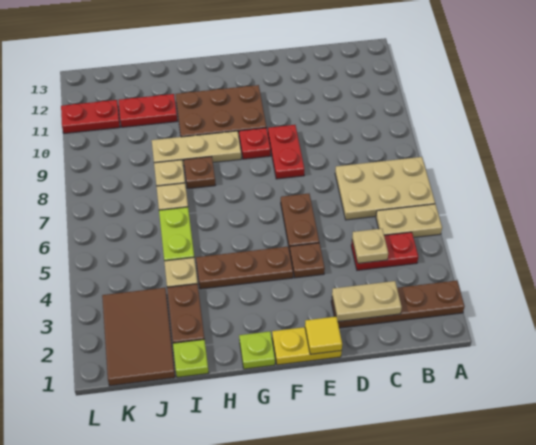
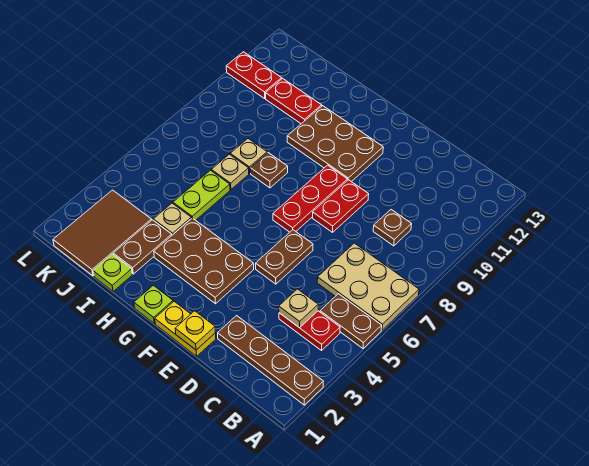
tan plate A5:B5 level 1 -> brown plate A5:B5 level 1
tan plate C2:D2 level 2 -> none
yellow tile E1 level 2 -> yellow plate E1 level 2
brown plate E4 level 1 -> brown plate C9 level 1
brown plate F4:H4 level 1 -> brown plate F3:H4 level 1
red plate F9 level 1 -> red plate F7:F9 level 1
tan plate G9:I9 level 1 -> none

